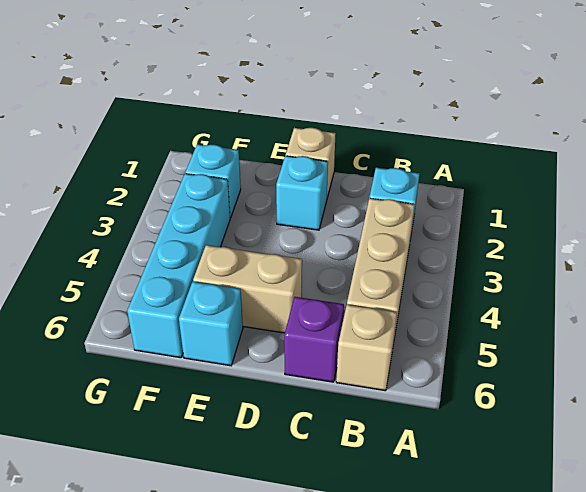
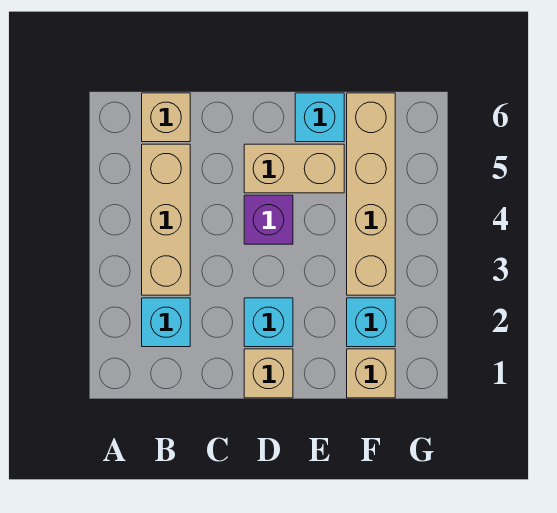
purple brick C6 level 1 -> purple brick D4 level 1
none -> tan brick F1 level 1
cyan brick F3:F6 level 1 -> tan brick F3:F6 level 1

